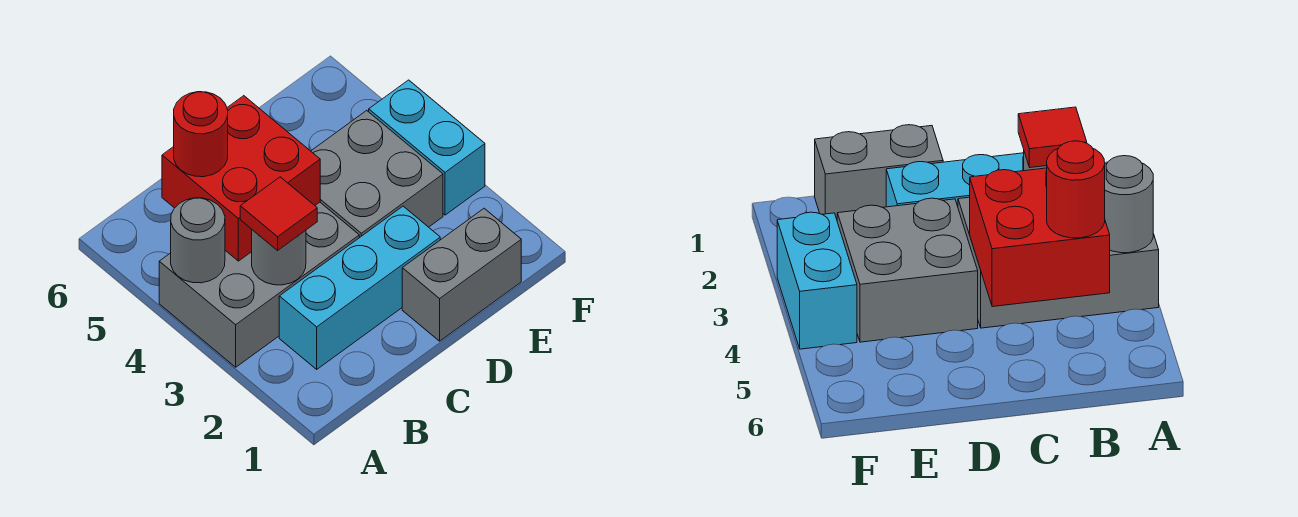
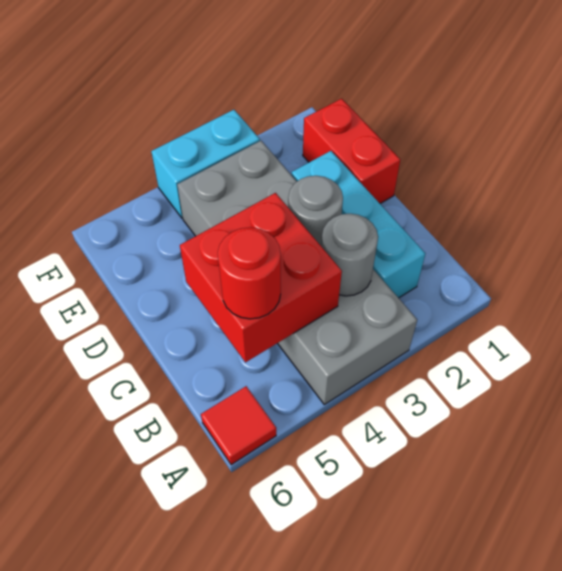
grey round brick A4 level 2 -> grey round brick C3 level 2
red tile B3 level 3 -> red tile A6 level 1
grey brick D1:E1 level 1 -> red brick D1:E1 level 1

